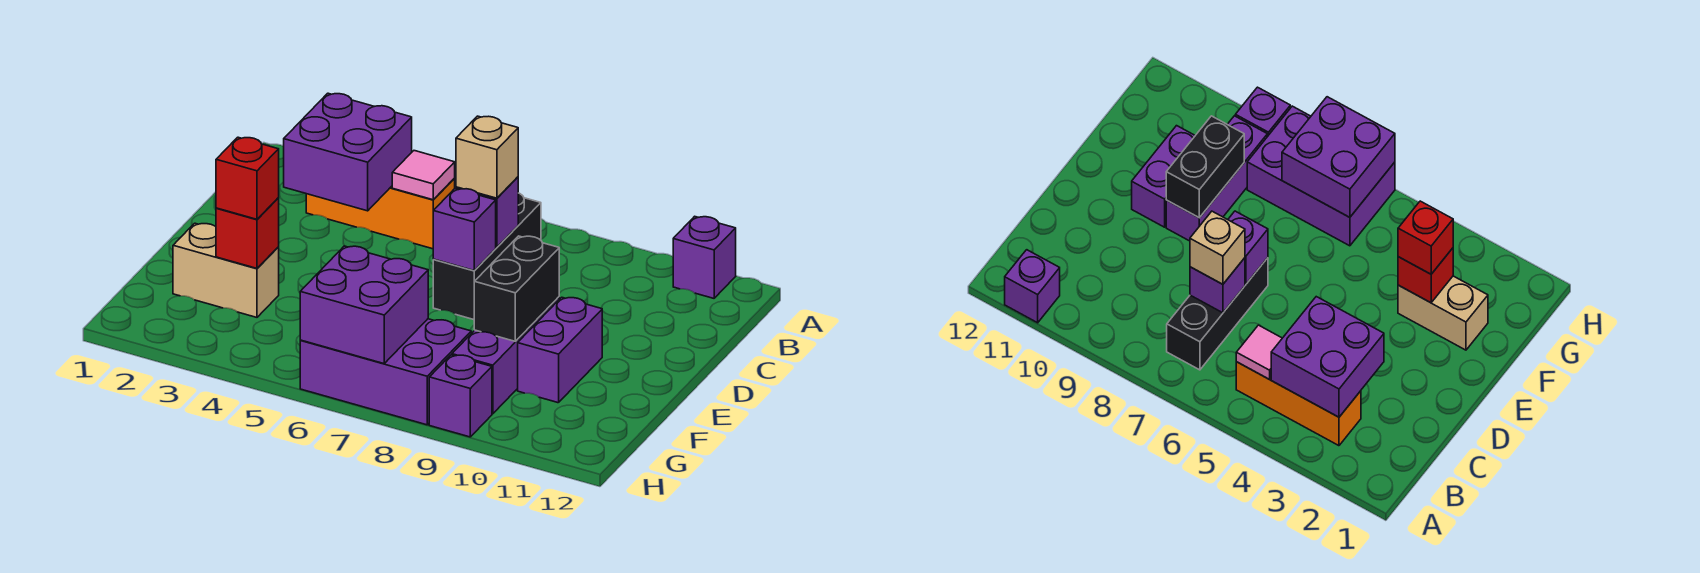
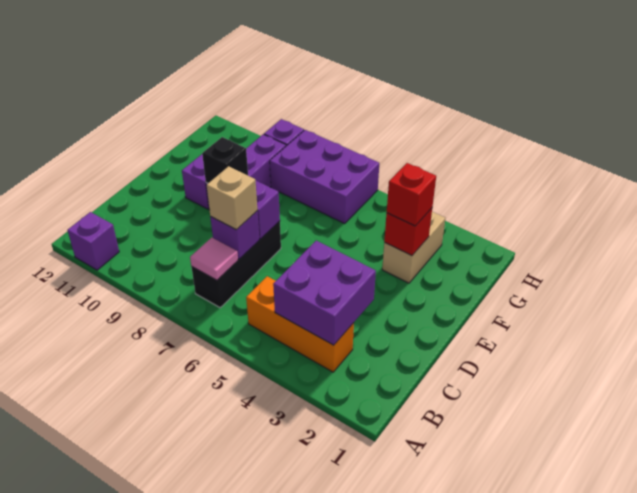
pink tile B5 level 2 -> pink tile B7 level 2
black brick E9:F9 level 2 -> black brick E9 level 2
tan brick F2:F3 level 1 -> tan brick F3:G3 level 1
purple brick G6:H7 level 2 -> none

